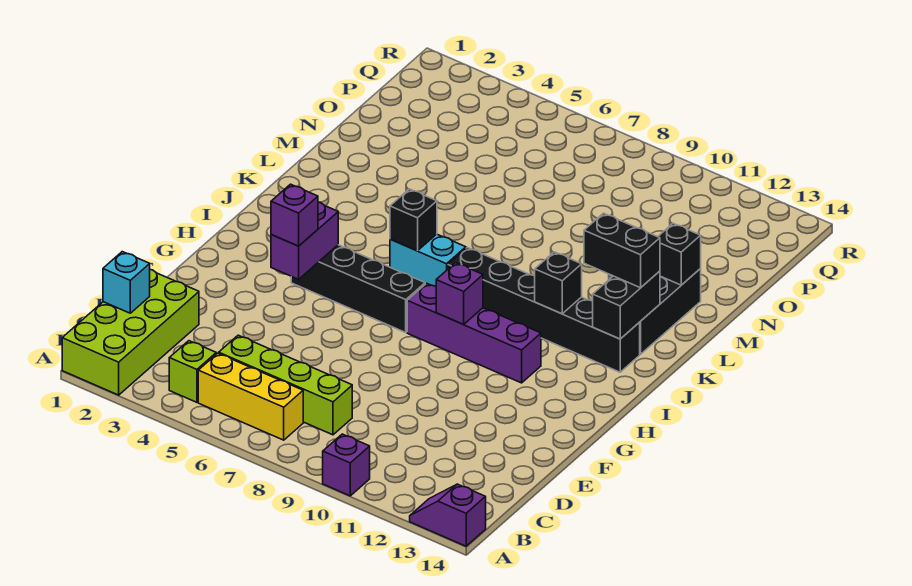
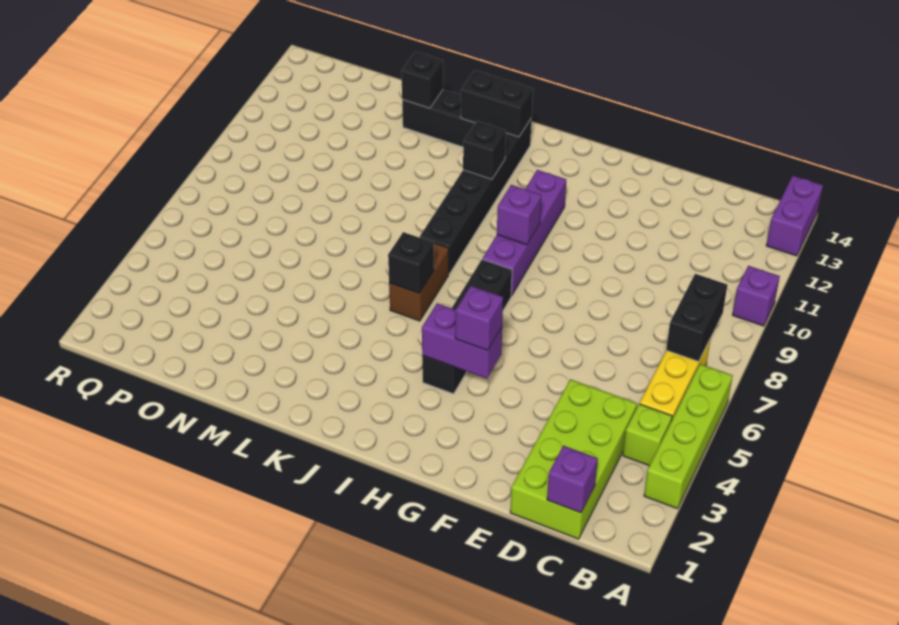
lime brick A1:D2 level 1 -> lime brick C1:D4 level 1
purple slope A13:A14 level 1 top 14 -> purple brick A13:A14 level 1
cyan brick C1 level 2 -> purple brick C1 level 2
lime brick C5:C8 level 1 -> lime brick A3:A6 level 1
cyan brick J6:J7 level 1 -> brown brick J6:J7 level 1
black brick K12:K13 level 3 -> black brick B7:B8 level 2

